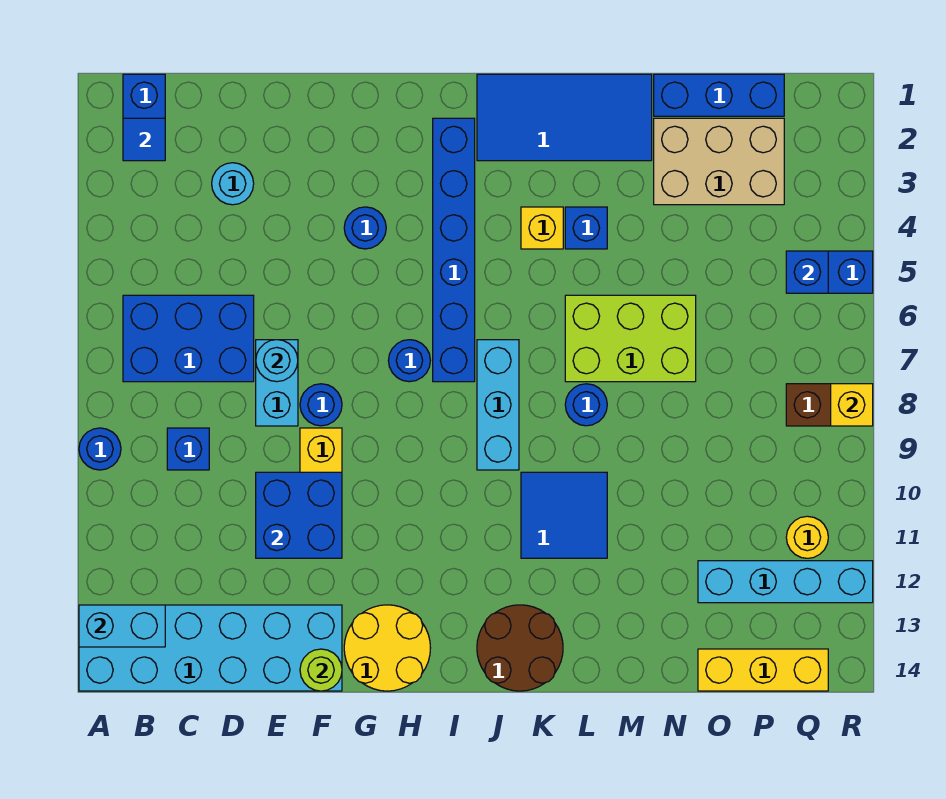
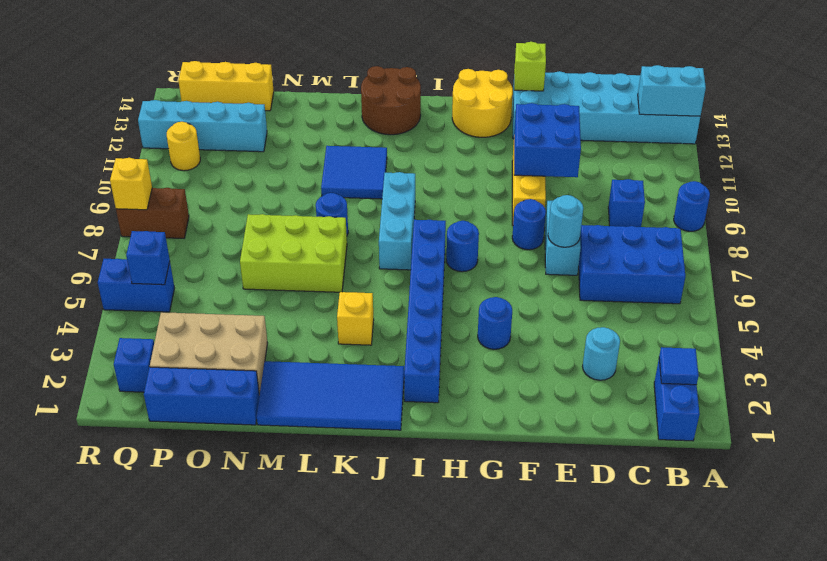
lime round brick F14 level 2 -> lime brick F14 level 2
blue brick L4 level 1 -> blue brick Q2 level 1

